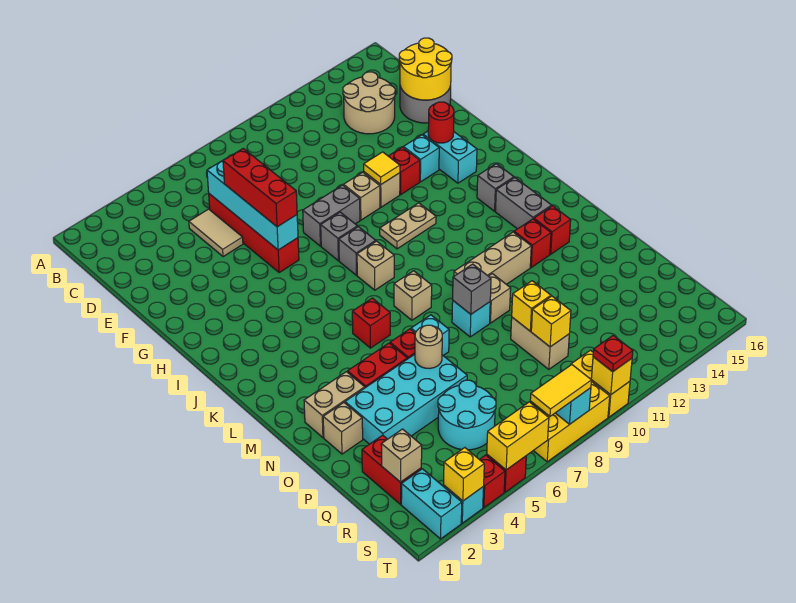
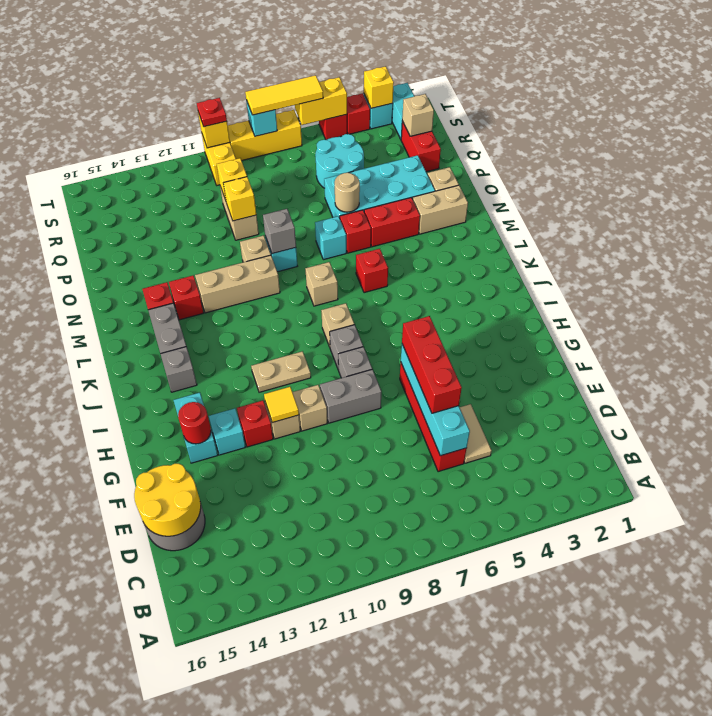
tan round brick C13:D14 level 1 -> none
yellow tile T7:T8 level 3 -> yellow tile T6:T8 level 3

